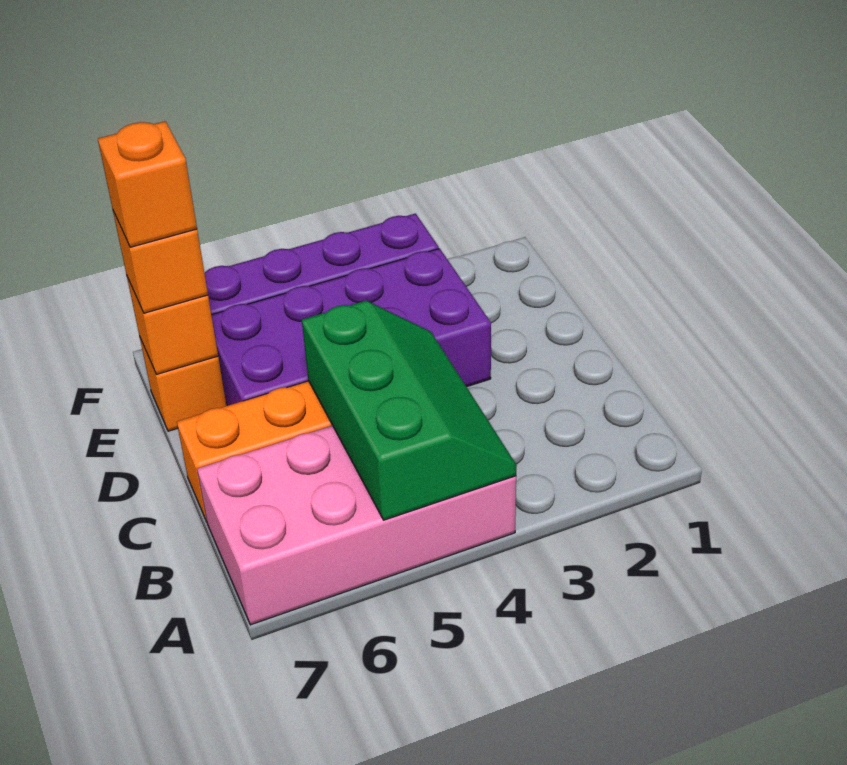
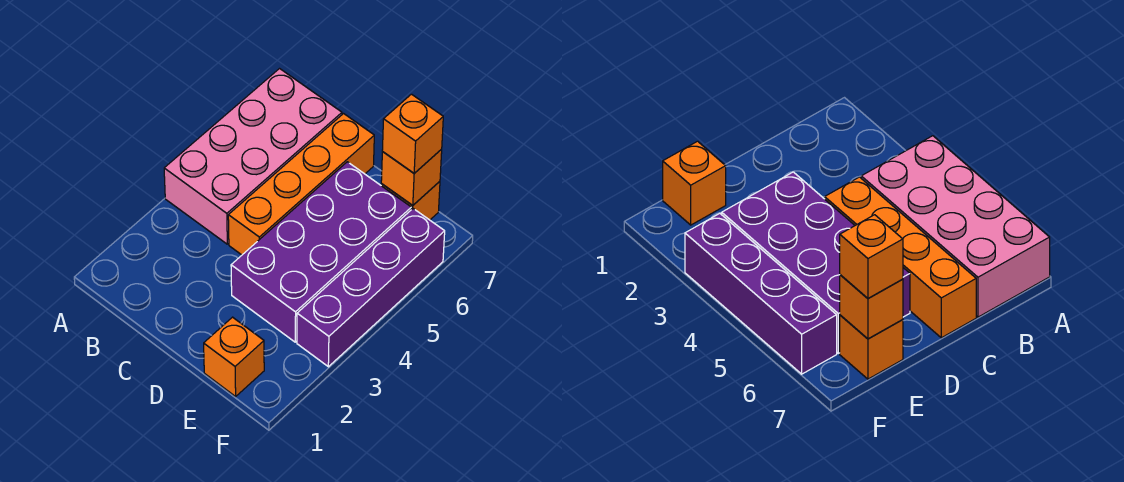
green slope A4:C5 level 2 top 5 -> none
orange brick E7 level 4 -> orange brick E1 level 1

